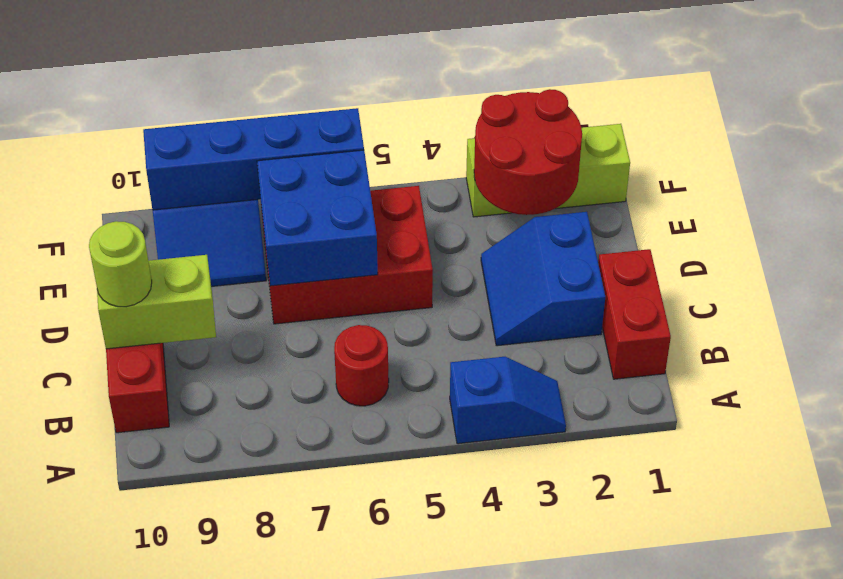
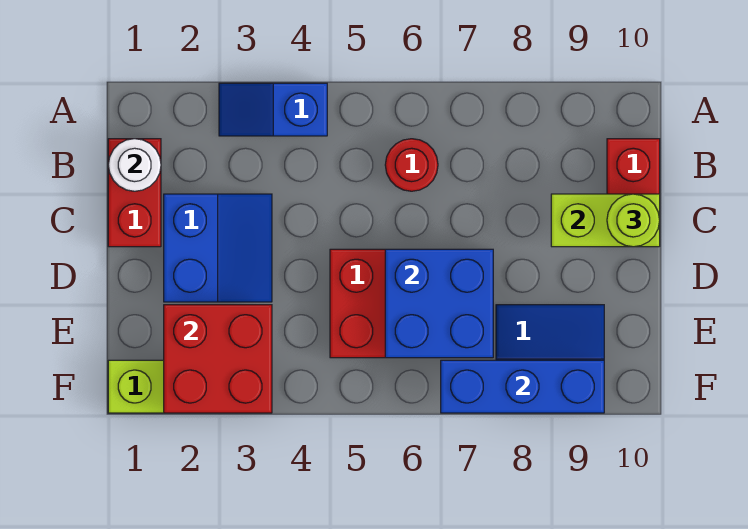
none -> white round brick B1 level 2
red round brick E2:F3 level 2 -> red brick E2:F3 level 2
blue brick F6:F9 level 2 -> blue brick F7:F9 level 2

